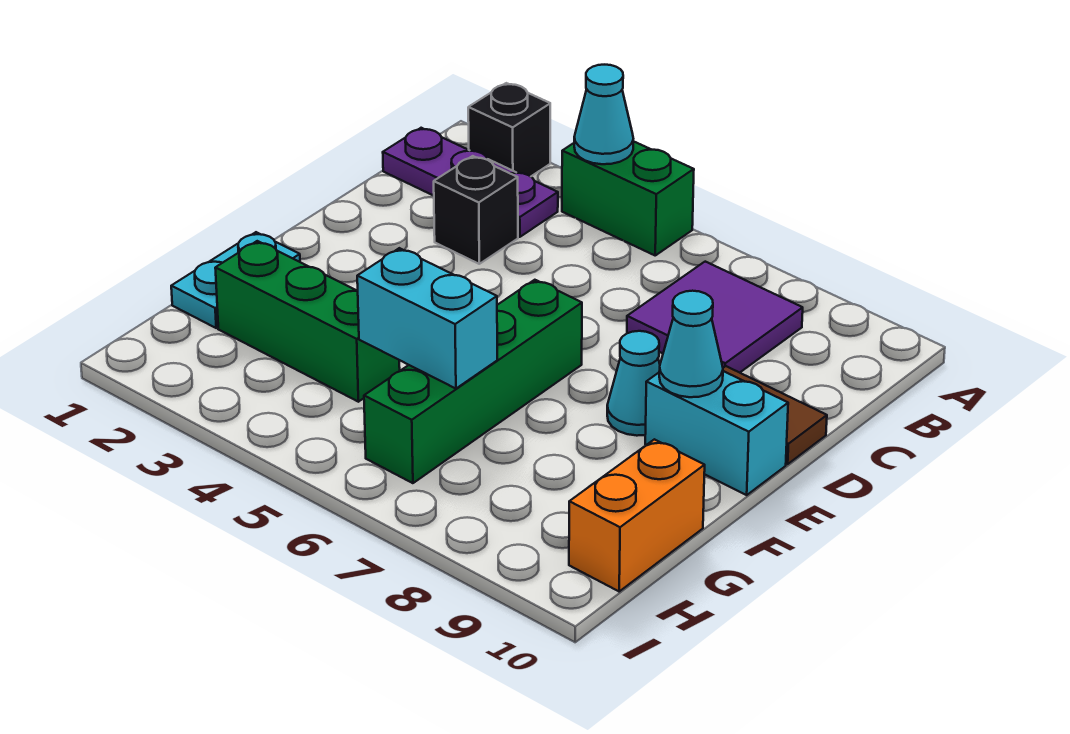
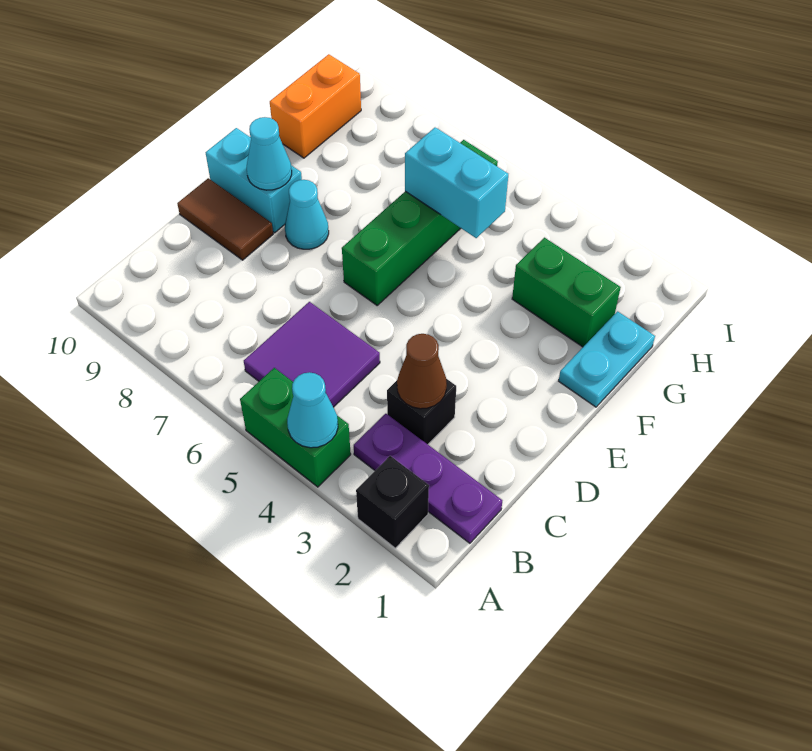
purple tile B7:C8 level 1 -> purple tile B5:C6 level 1
none -> brown cone C3 level 2
green brick G2:G4 level 1 -> green brick G2:G3 level 1

